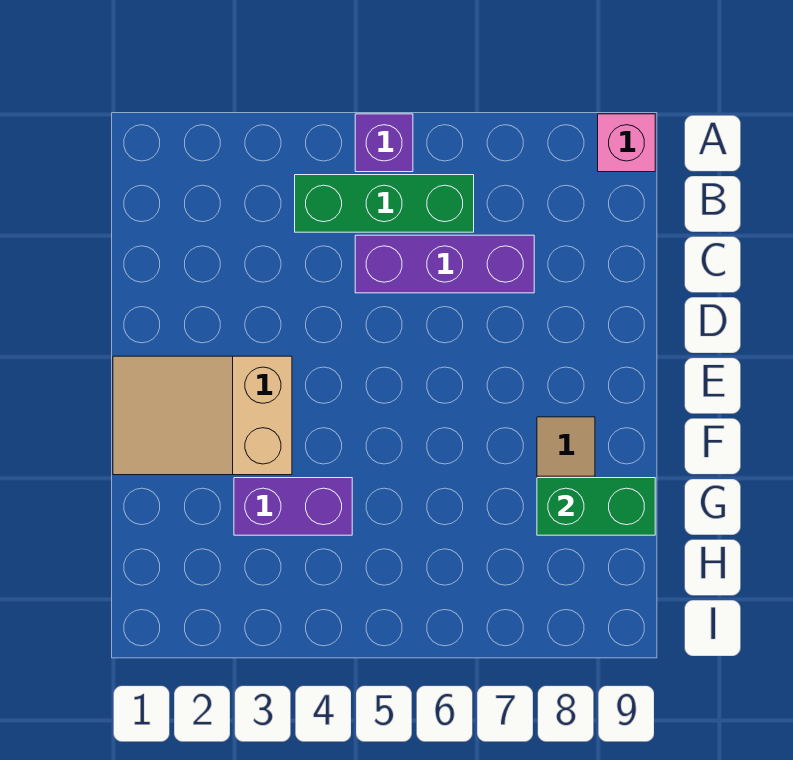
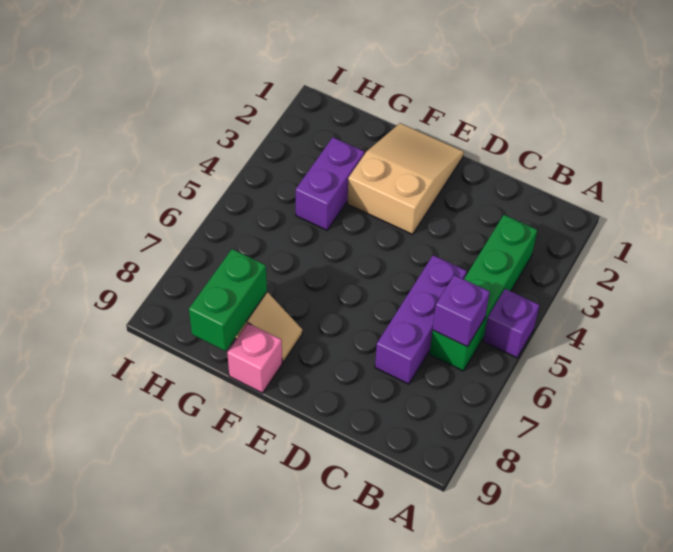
pink brick A9 level 1 -> pink brick F9 level 1
green brick B4:B6 level 1 -> green brick B3:B6 level 1
none -> purple brick B6 level 2

